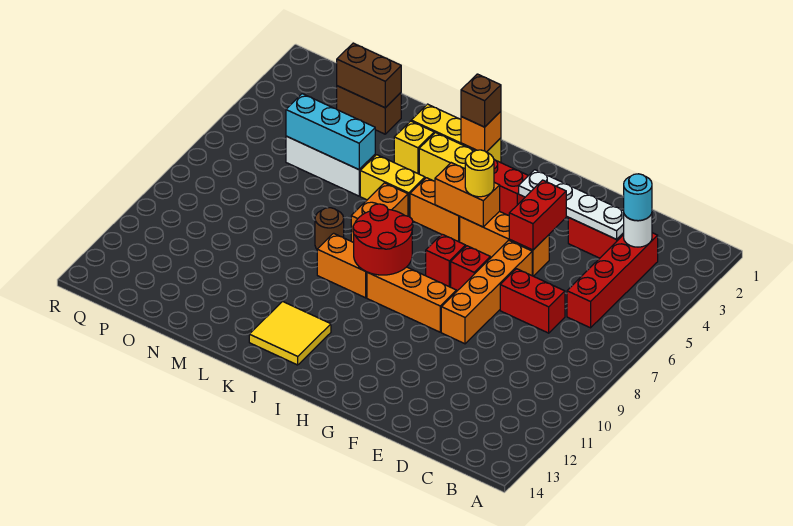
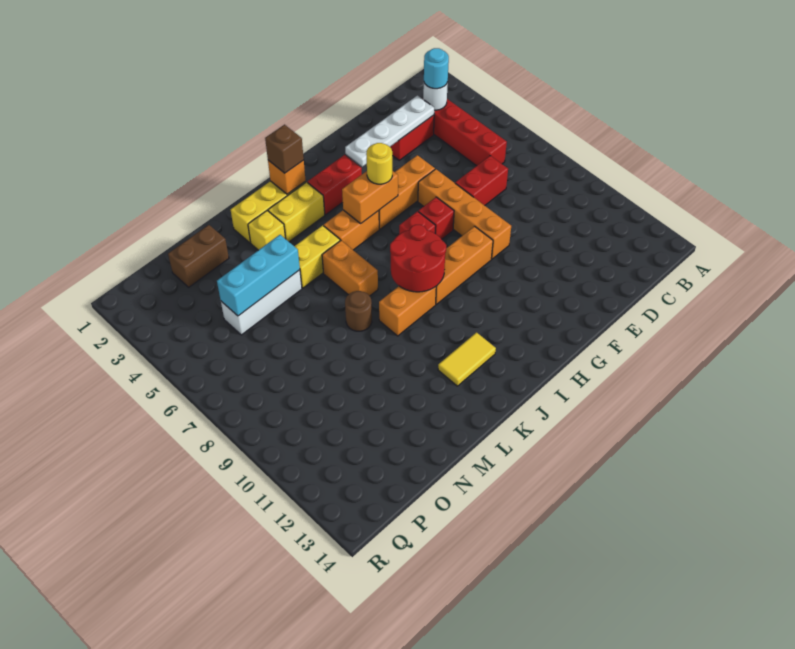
red brick F4:F5 level 2 -> none
yellow tile J12:K13 level 1 -> yellow tile J12:K12 level 1
brown brick N2:O2 level 2 -> none

